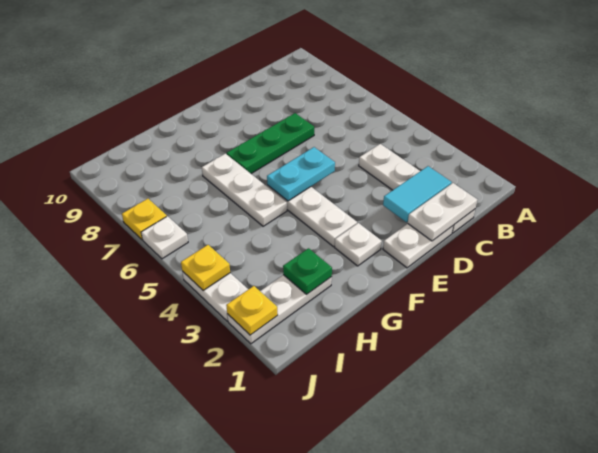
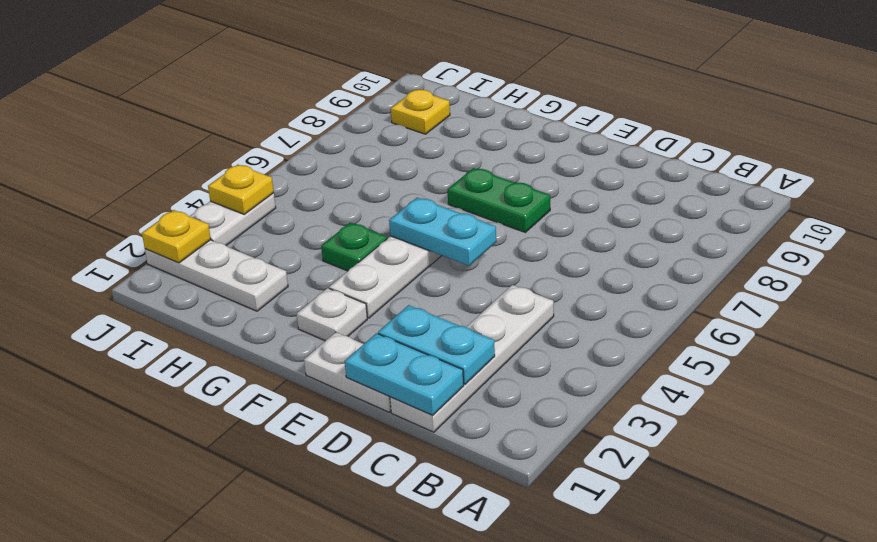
white plate C1:D1 level 2 -> cyan plate C1:D1 level 2
cyan tile C2:D2 level 2 -> cyan plate C2:D2 level 2
green plate D7:F7 level 1 -> green plate E7:F7 level 1
white plate G5:G7 level 1 -> none
green plate H2 level 2 -> green plate G4 level 1
white plate J6 level 1 -> none
yellow plate J7 level 1 -> yellow plate I9 level 1

